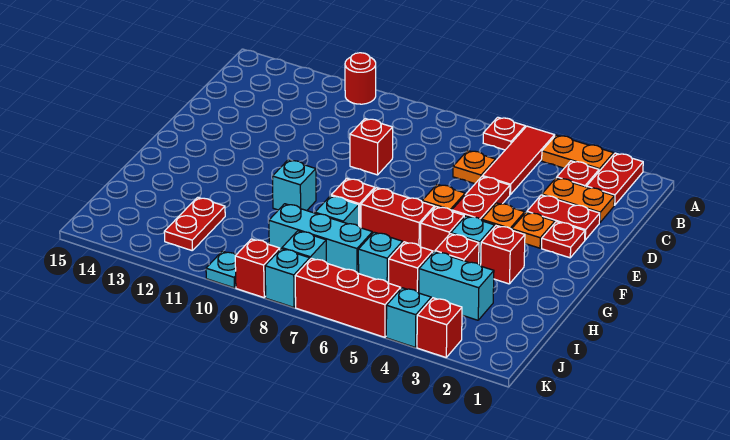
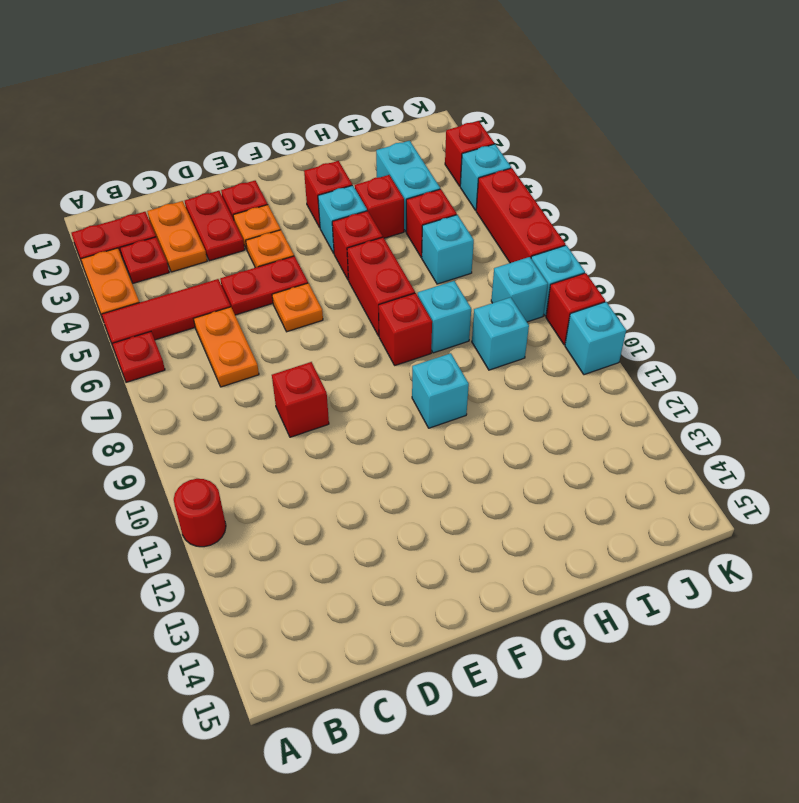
orange plate C6 level 1 -> orange plate C6:C7 level 1
cyan brick I7:I9 level 1 -> cyan brick I9 level 1
red plate I12:J12 level 1 -> none
cyan plate K10 level 1 -> cyan brick K10 level 1

